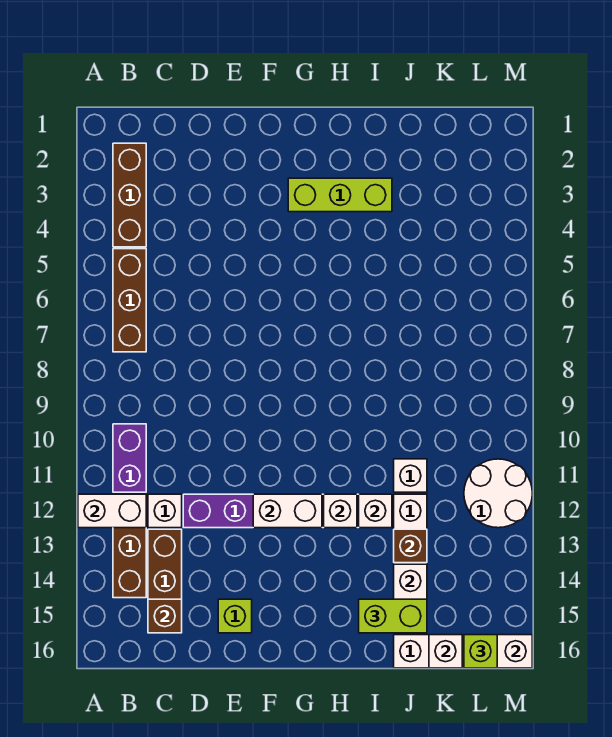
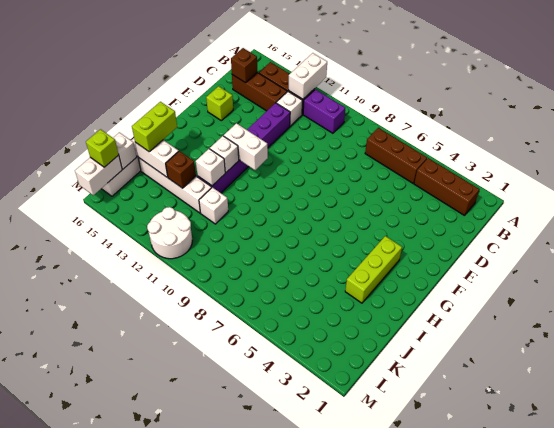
white brick F12:G12 level 2 -> white brick G11:G12 level 2

